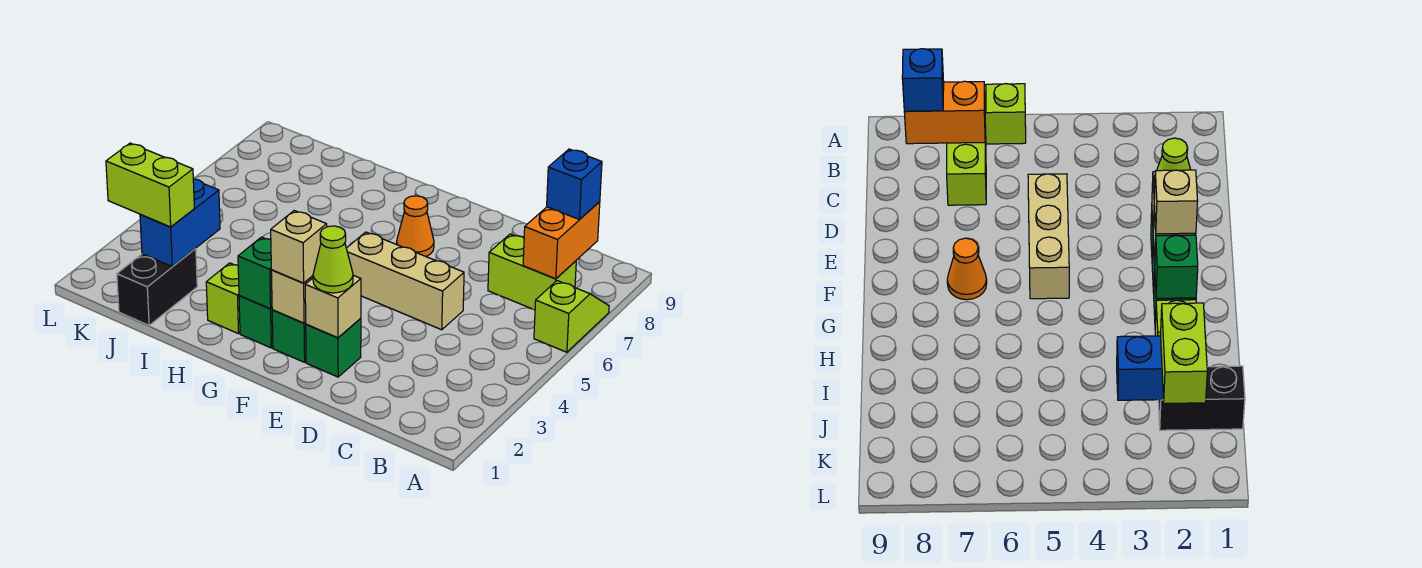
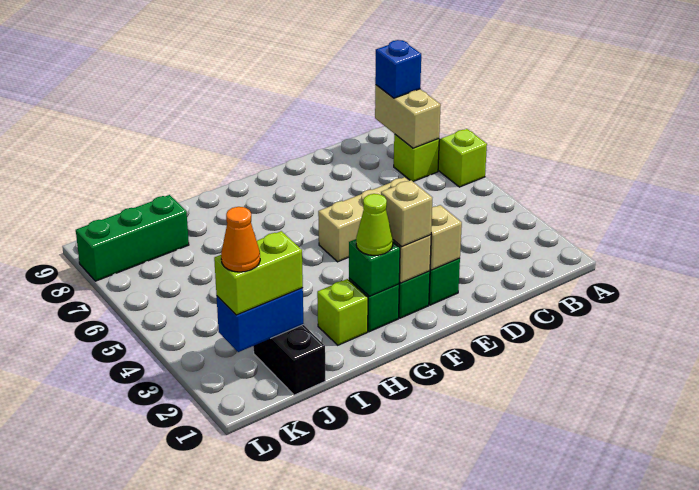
lime brick B7:C7 level 1 -> lime brick B7 level 1
orange brick B7:B8 level 2 -> tan brick B7:B8 level 2
lime cone E2 level 3 -> lime cone G2 level 3
orange cone F7 level 1 -> orange cone K2 level 4
blue brick J2:J3 level 2 -> blue brick J2:K2 level 2
none -> green brick J8:L8 level 1

